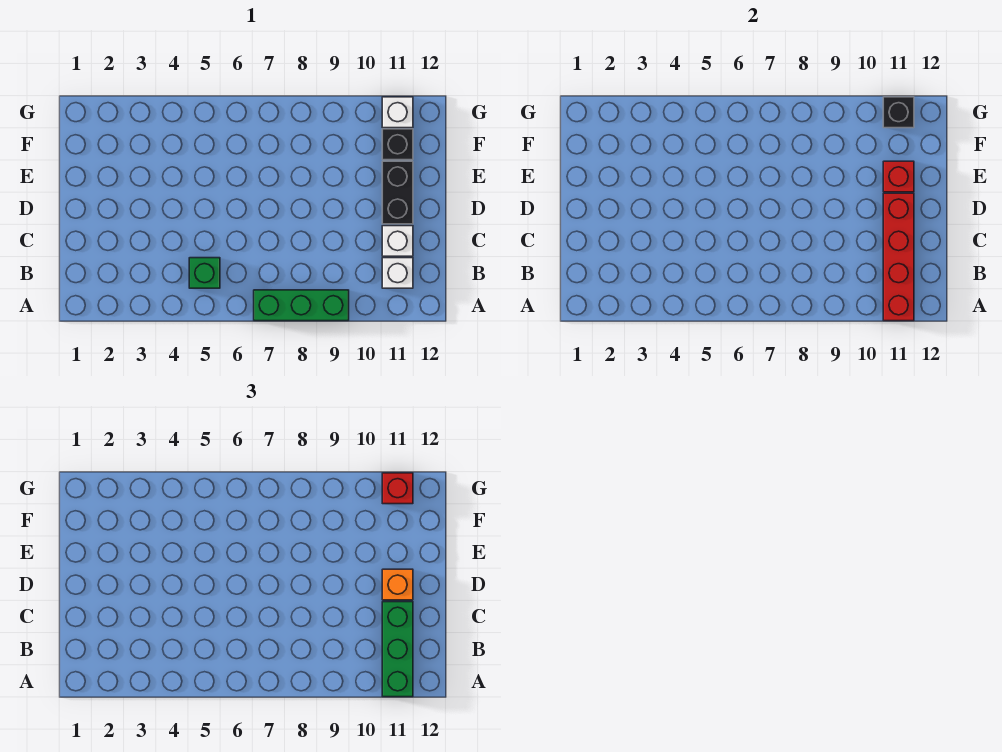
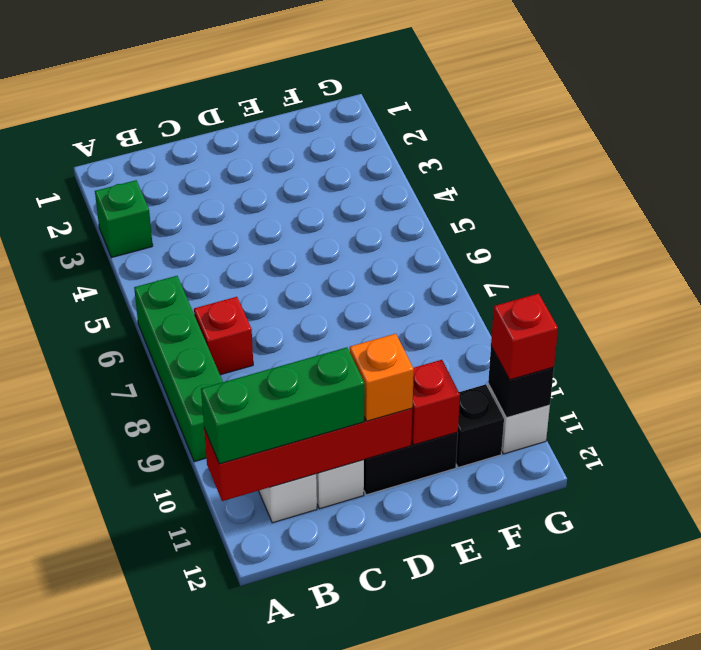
green brick A7:A9 level 1 -> green brick A6:A9 level 1
green brick B5 level 1 -> green brick A3 level 1
none -> red brick B7 level 1

